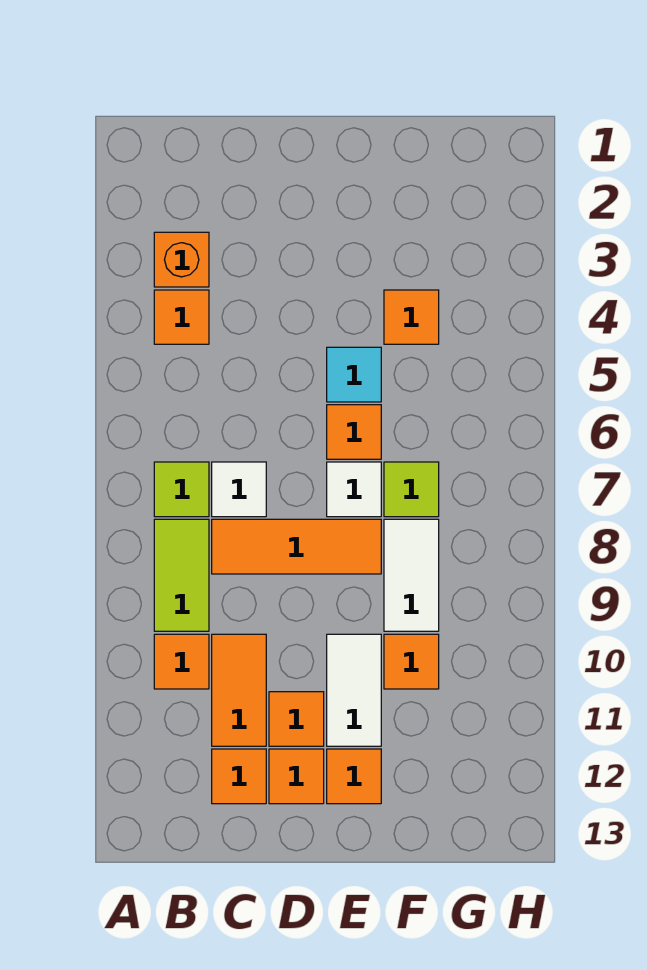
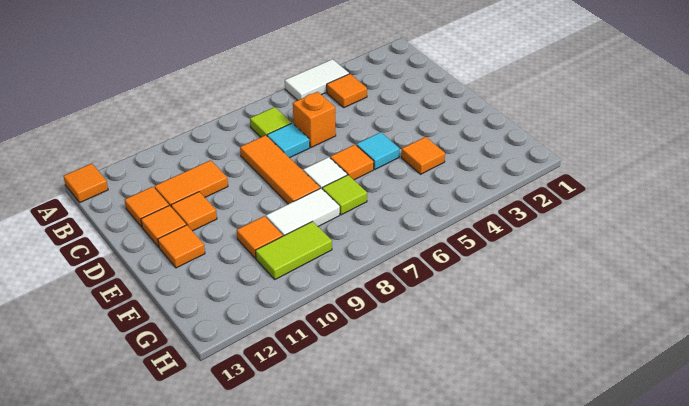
orange brick B3 level 1 -> orange brick C6 level 1
lime tile B8:B9 level 1 -> lime tile G9:G10 level 1
orange tile B10 level 1 -> orange tile A13 level 1
white tile C7 level 1 -> cyan tile C7 level 1
white tile E10:E11 level 1 -> white tile A4:A5 level 1

